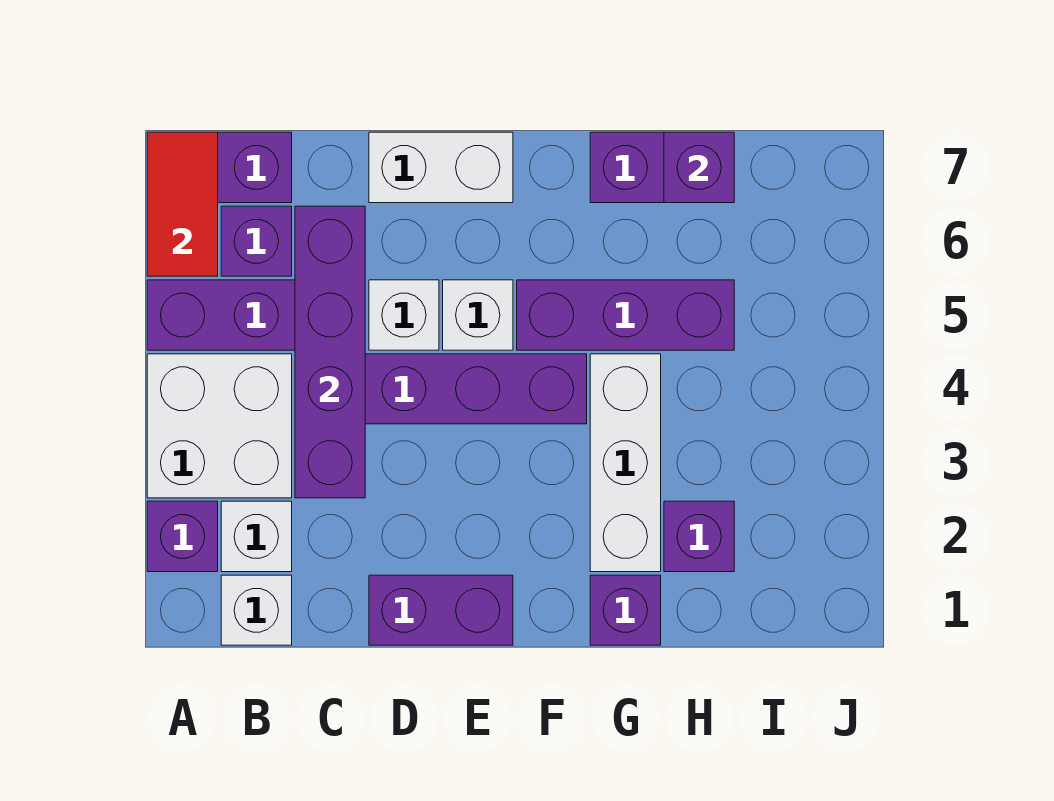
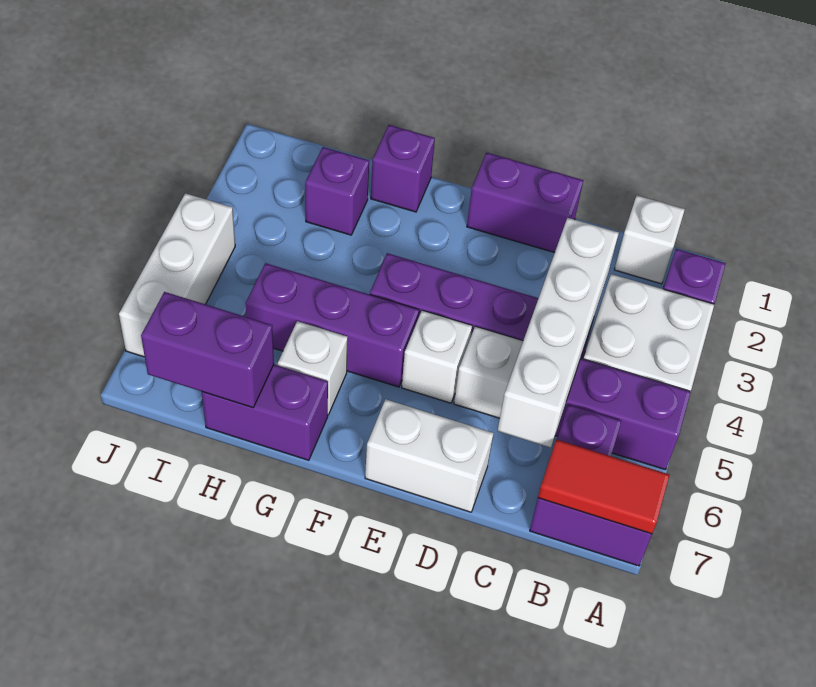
red tile A6:A7 level 2 -> red tile A7:B7 level 2
white brick B2 level 1 -> white brick G6 level 1
purple brick C3:C6 level 2 -> white brick C3:C6 level 2
white brick G2:G4 level 1 -> white brick J4:J6 level 1
purple brick H7 level 2 -> purple brick H7:I7 level 2

